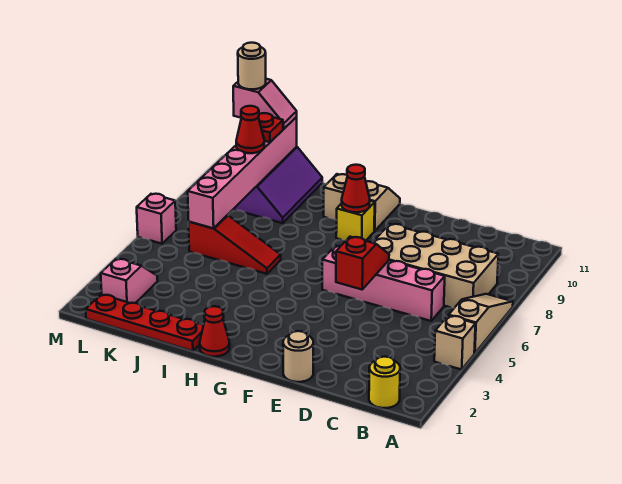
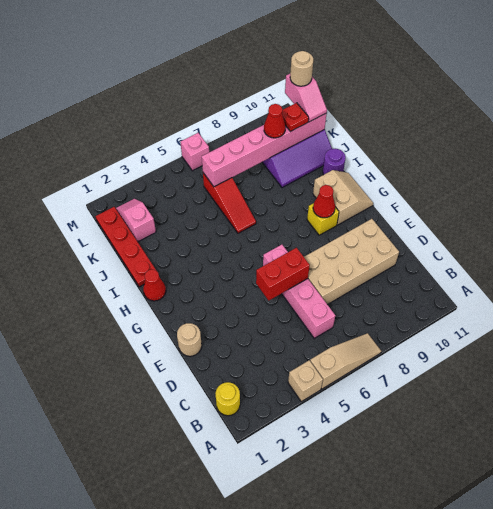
tan brick B7:E8 level 1 -> tan brick D7:E10 level 1
red slope E5:E6 level 2 top 5 -> red brick E5:E6 level 2
none -> purple round brick I11 level 1
pink slope L2:L3 level 1 top 2 -> pink slope K2:L2 level 1 top K

